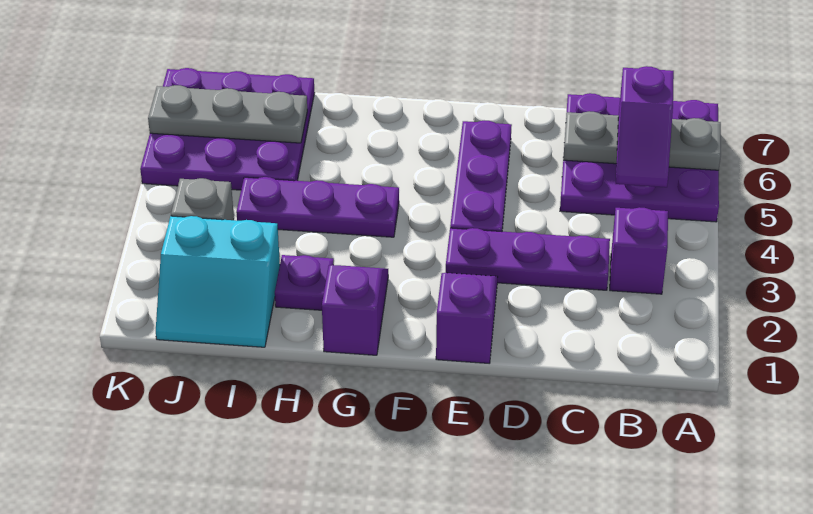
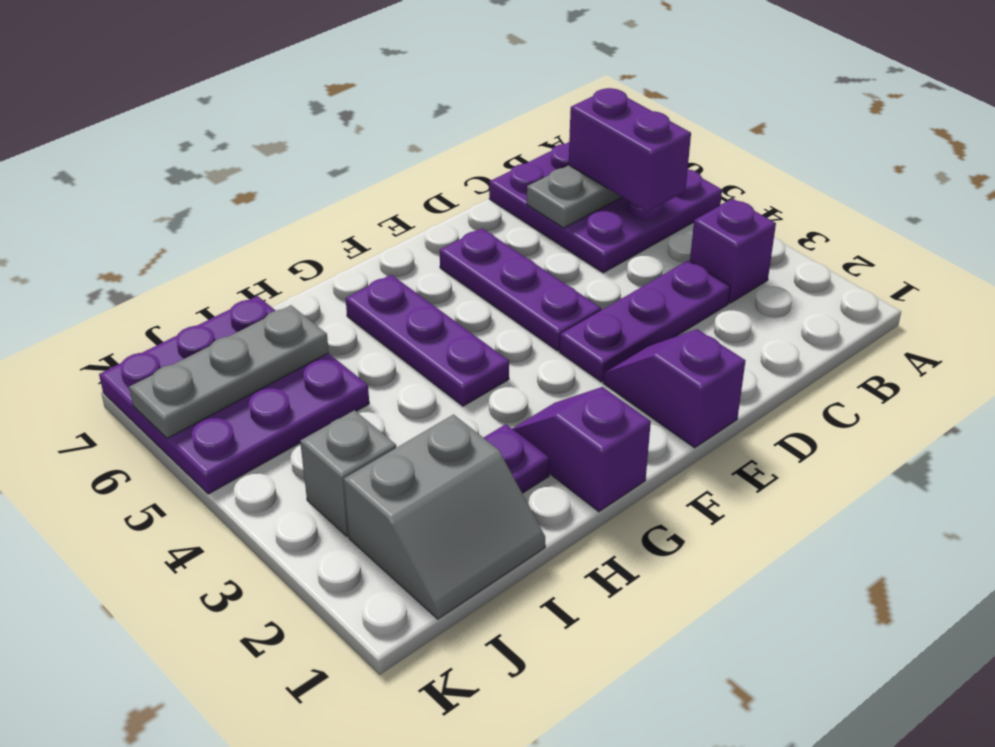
purple slope B5:B6 level 3 top 6 -> purple brick B5:B6 level 3
purple plate G4:I4 level 1 -> purple plate G4:G6 level 1
cyan slope I1:J2 level 1 top 2 -> grey slope I1:J2 level 1 top 2

